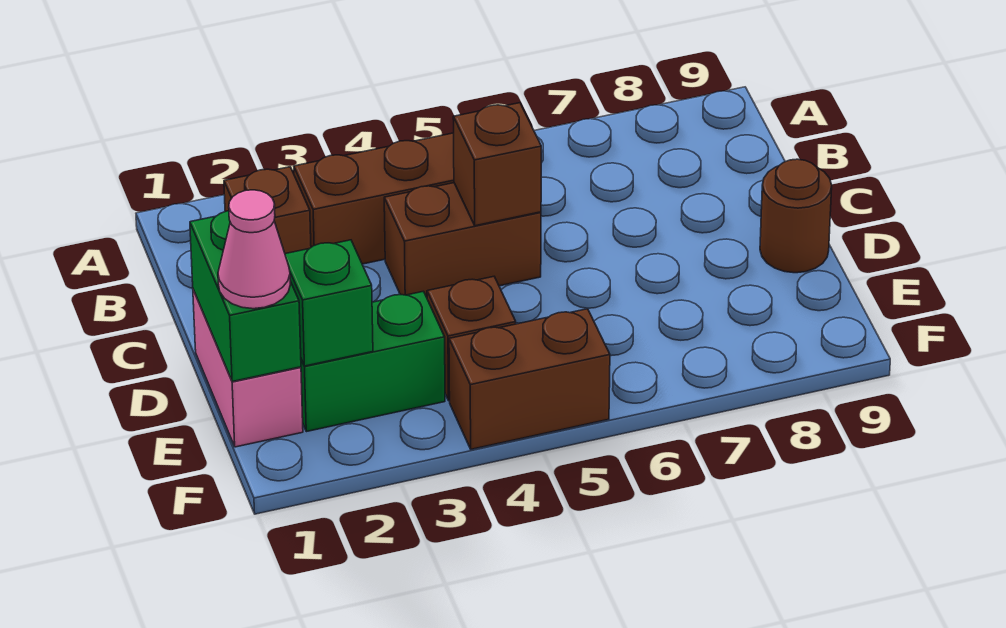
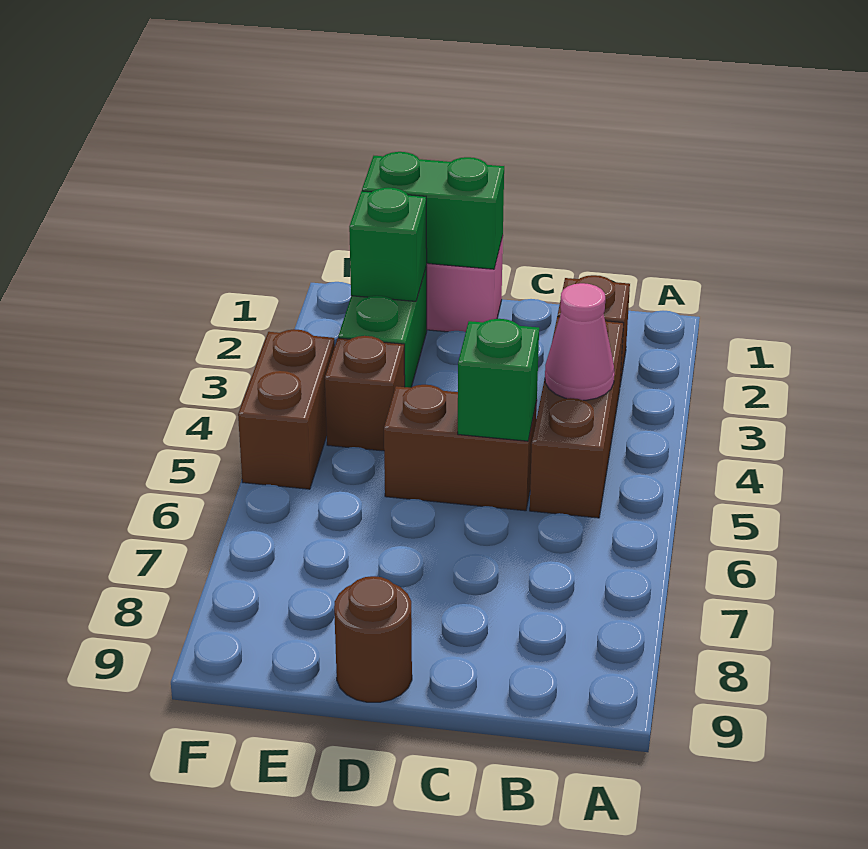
brown brick C4:C5 level 1 -> brown brick C5:D5 level 1
brown brick C5 level 2 -> green brick C5 level 2
pink cone E1 level 3 -> pink cone B4 level 2

